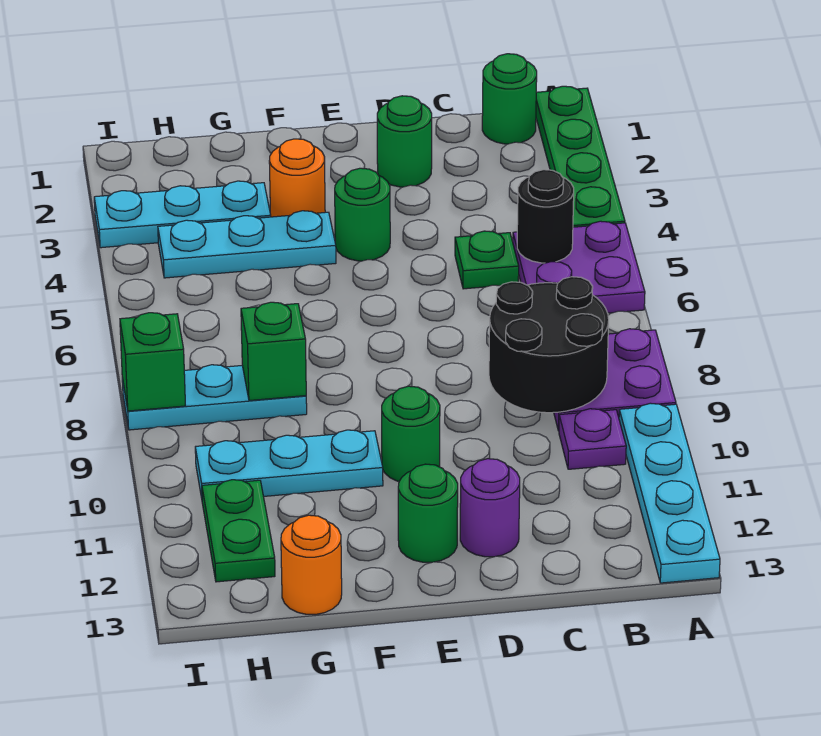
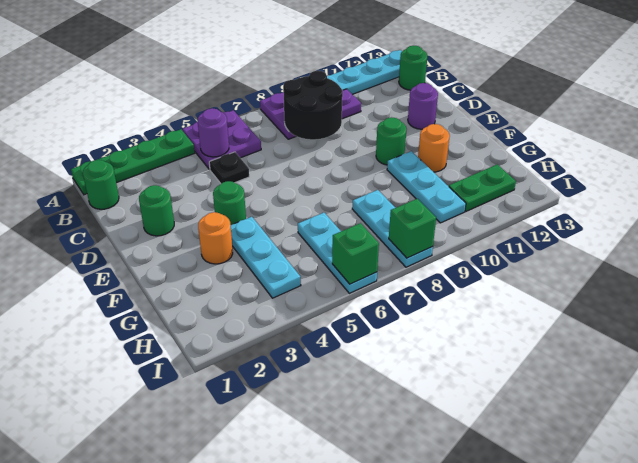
black round brick B5 level 2 -> purple round brick B5 level 2
green plate C5 level 1 -> black plate C5 level 1
green round brick E12 level 1 -> green round brick B13 level 1
cyan plate G3:I3 level 1 -> cyan plate G6:I6 level 1
green brick G8 level 2 -> green brick I6 level 2
orange round brick G13 level 1 -> orange round brick F11 level 1

